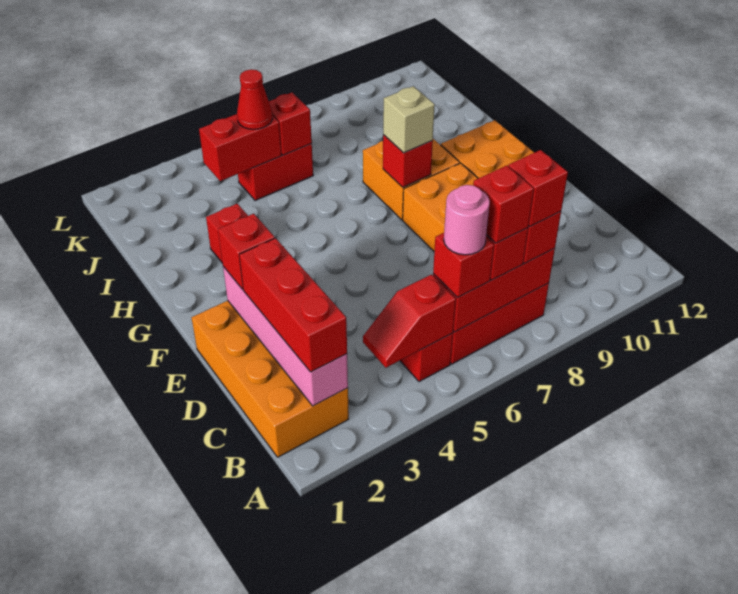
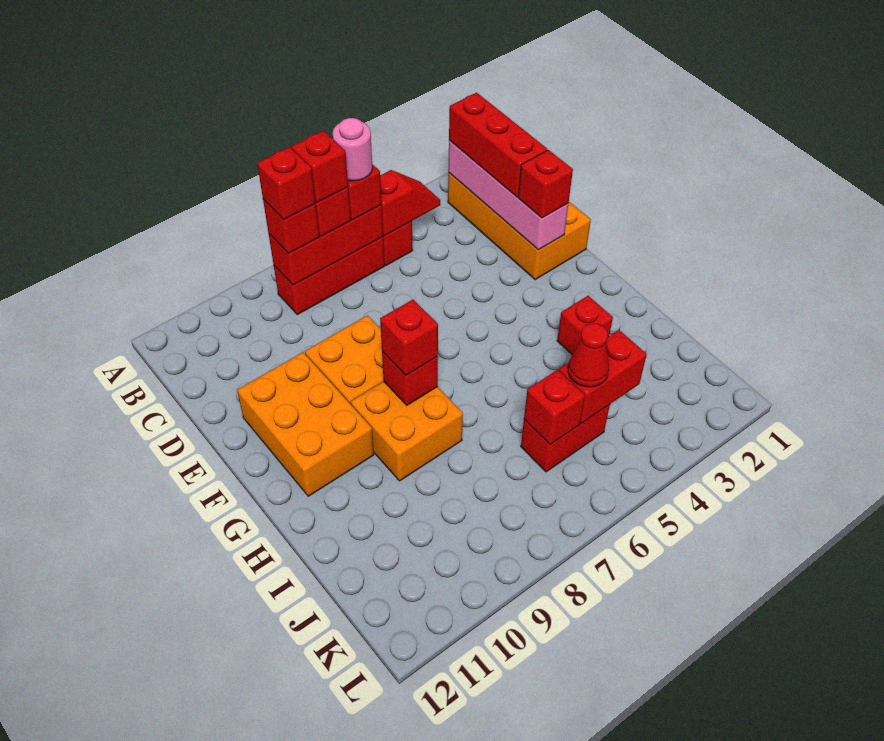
tan brick G8 level 3 -> red brick G8 level 3

